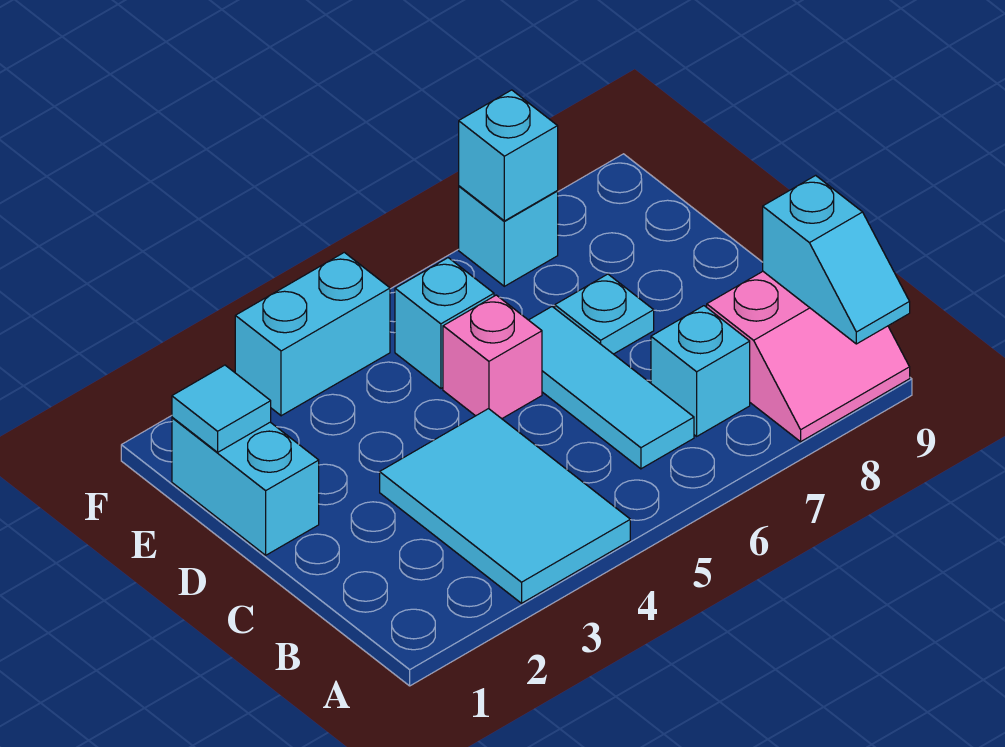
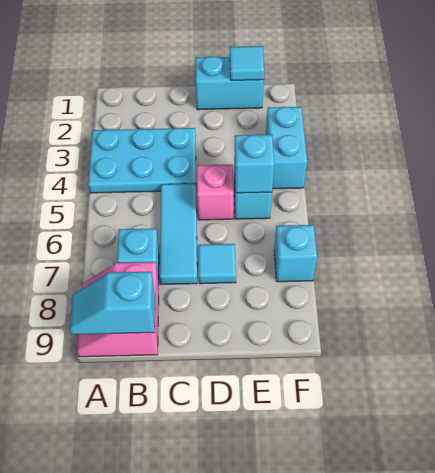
cyan tile A3:C4 level 1 -> cyan plate A3:C4 level 1
cyan tile B6:D6 level 1 -> cyan tile C5:C7 level 1
cyan plate D7 level 1 -> cyan tile D7 level 1
cyan brick F7 level 2 -> cyan brick E5 level 2

